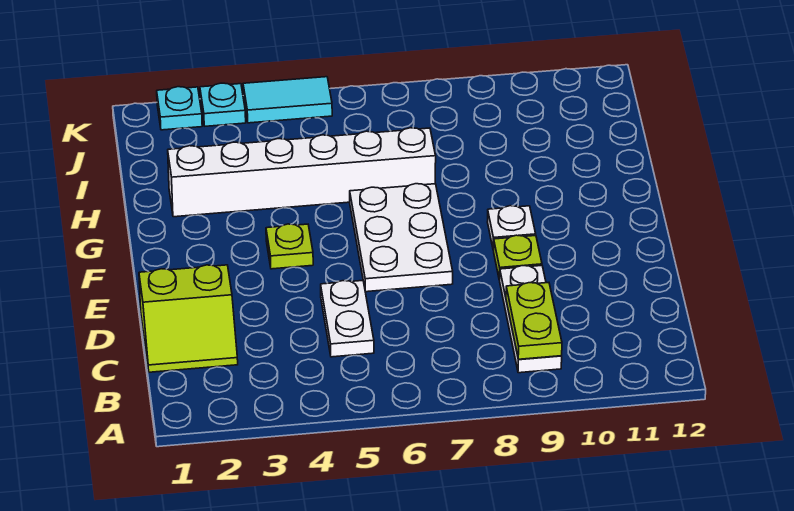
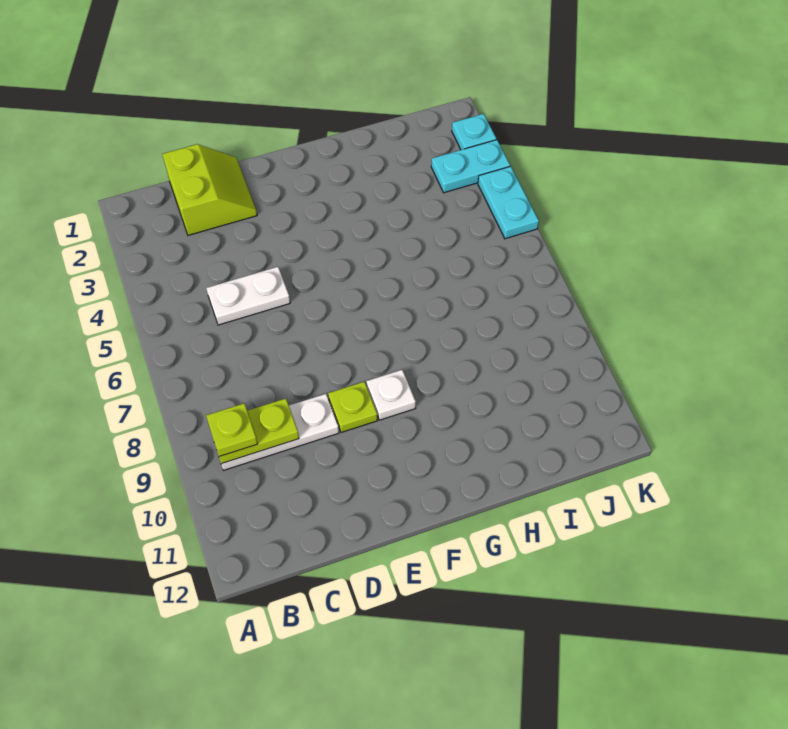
lime slope C1:D2 level 1 top D -> lime slope C1:D2 level 1 top C
white plate E6:G7 level 1 -> none
lime plate F4 level 1 -> lime plate B9 level 3
white brick H2:H7 level 1 -> none
cyan plate K3 level 1 -> cyan plate J3:K3 level 1
cyan tile K4:K5 level 1 -> cyan plate K4:K5 level 1

